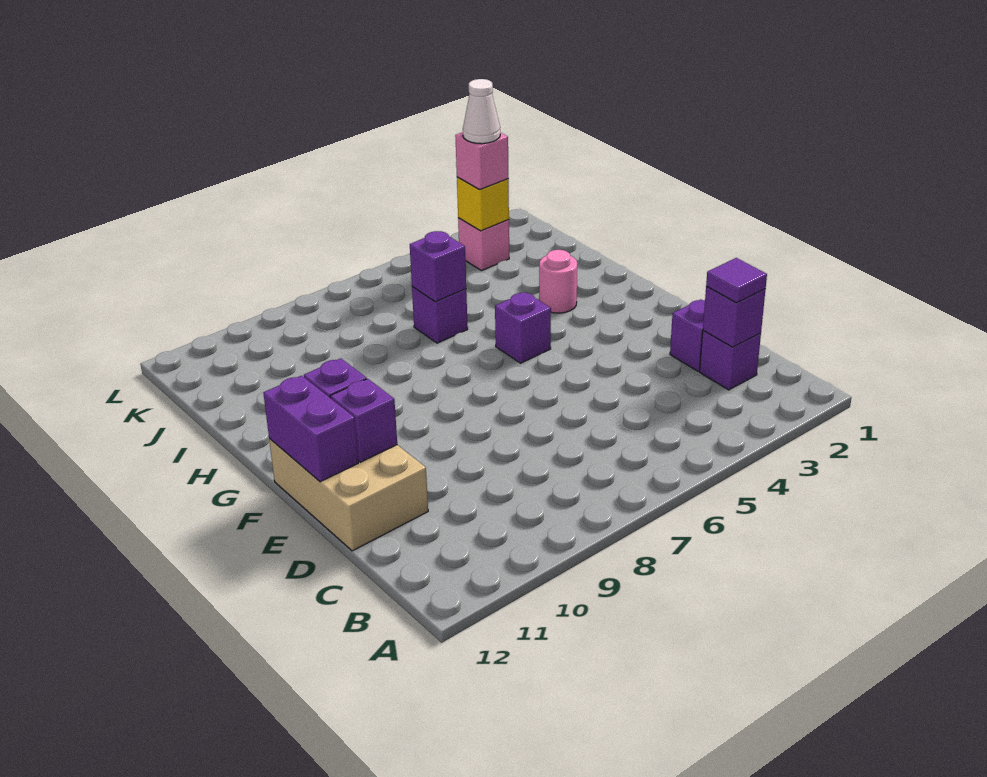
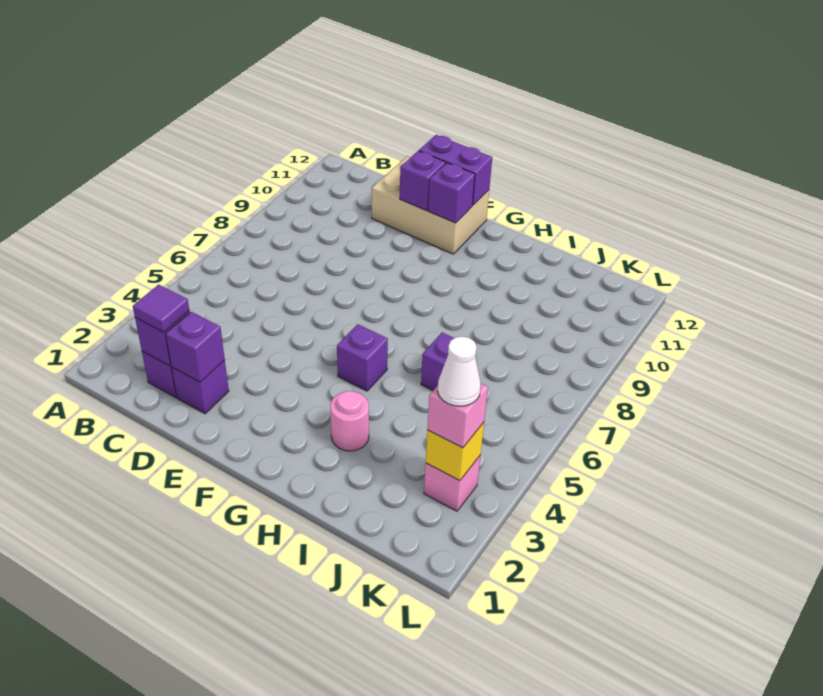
purple brick I6 level 2 -> purple brick D2 level 2

